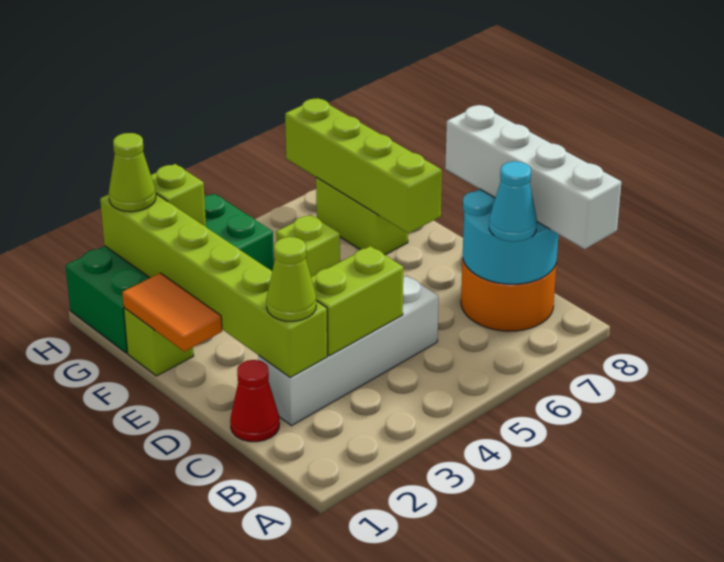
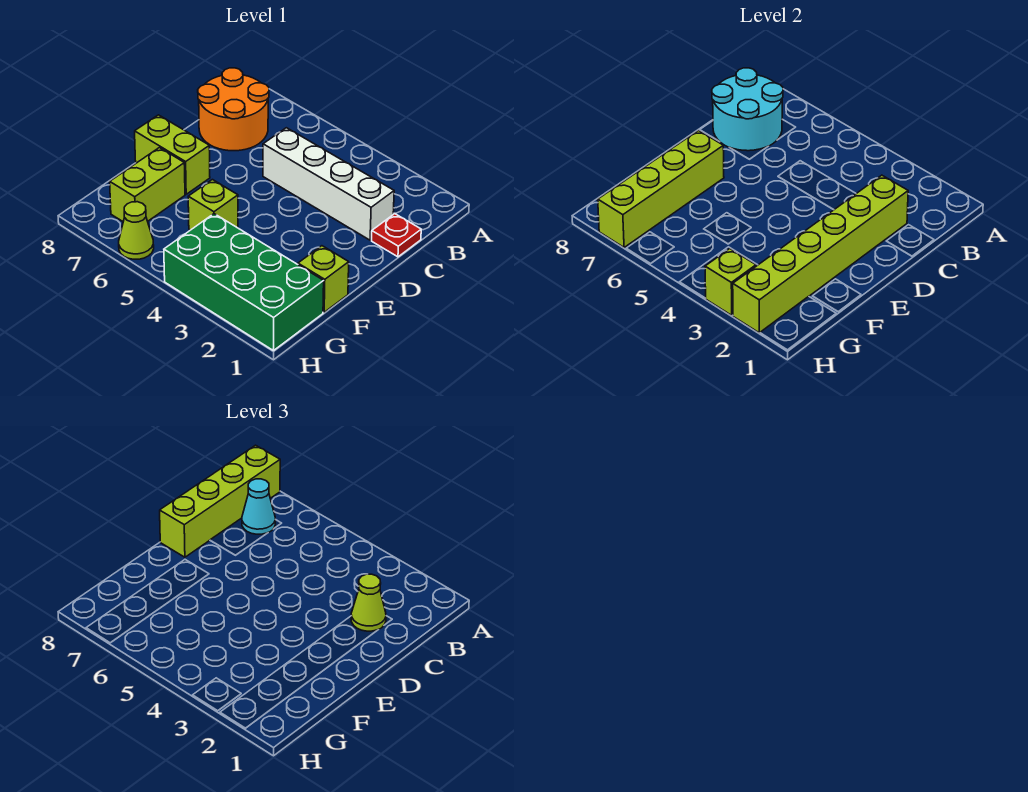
white brick A8:D8 level 3 -> lime brick A8:D8 level 3
red cone C1 level 1 -> red plate C1 level 1
lime brick C3:C4 level 2 -> lime brick E7:E8 level 1
orange tile E1:F1 level 2 -> none
lime cone H2 level 3 -> lime cone H6 level 1

